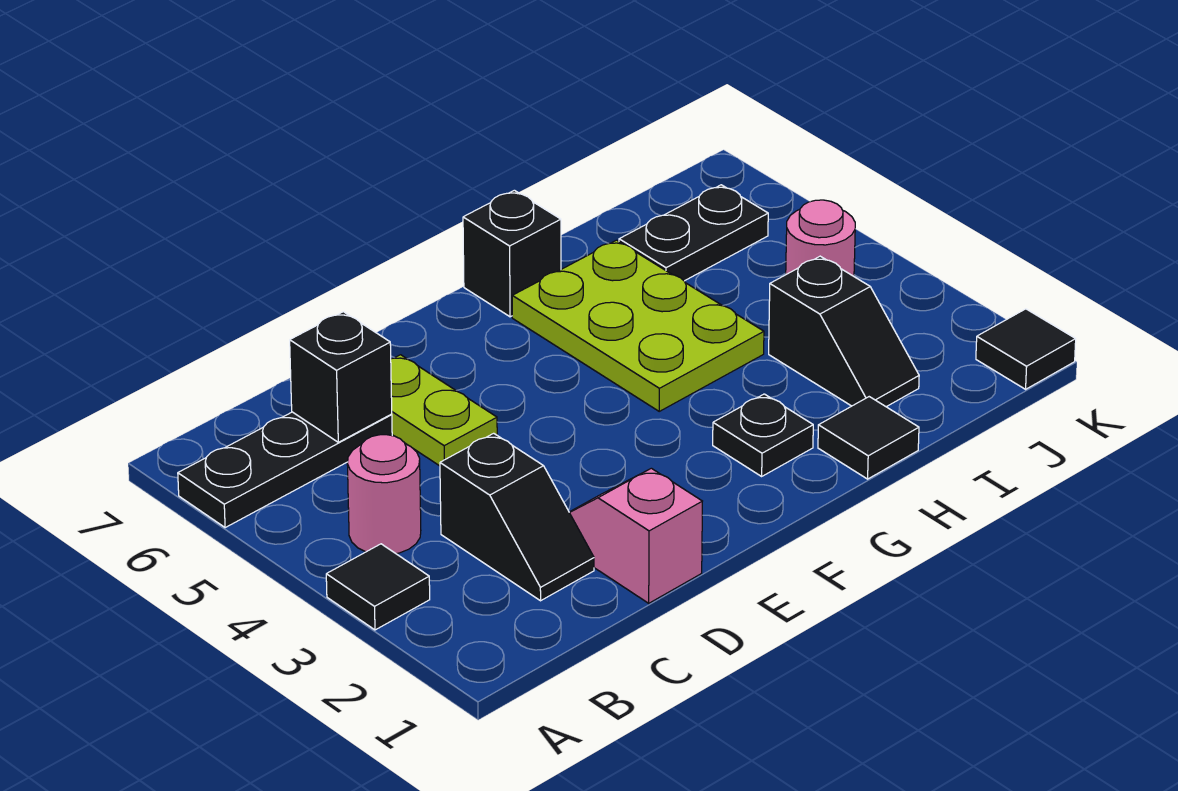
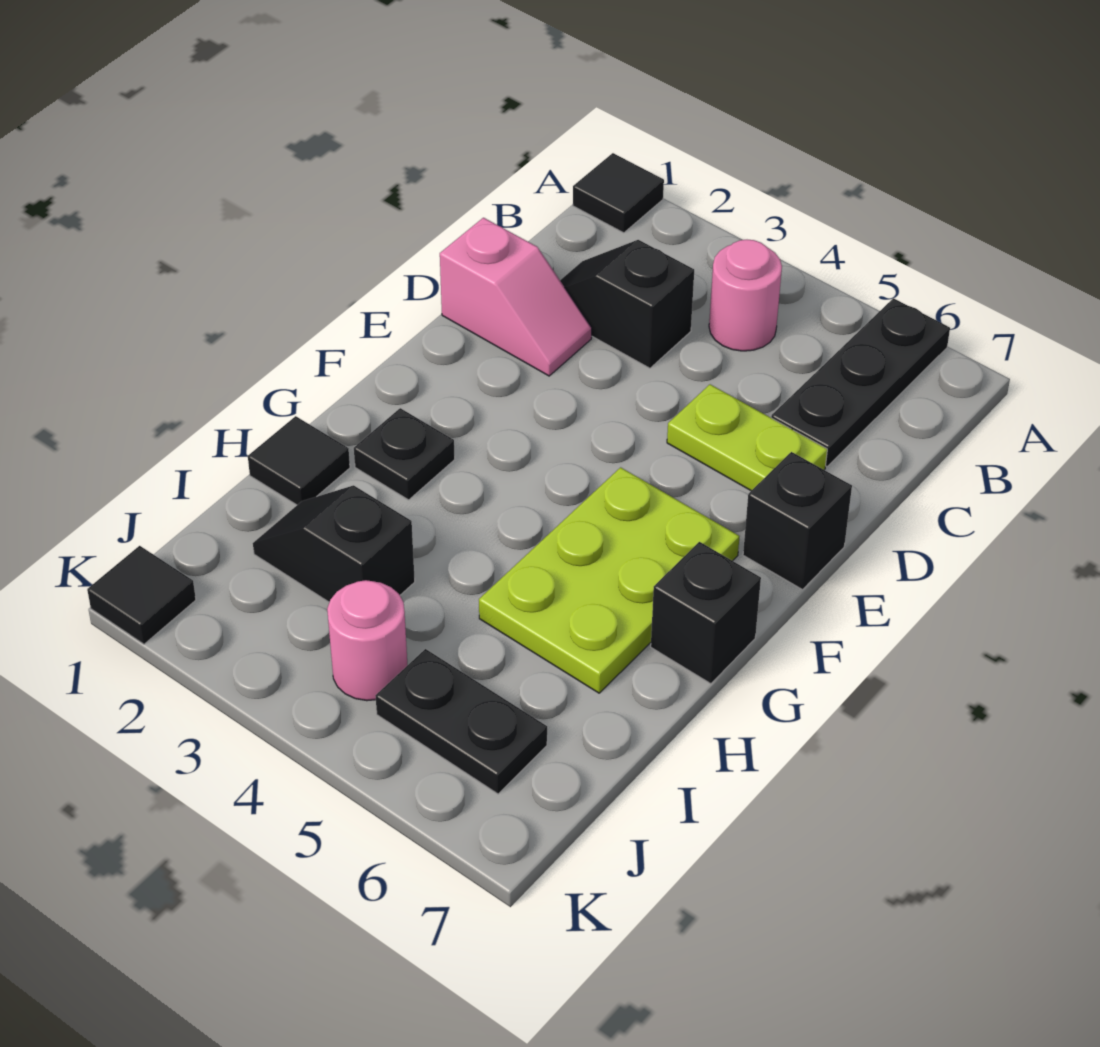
black tile A3 level 1 -> black tile A1 level 1
black brick C6 level 2 -> black brick E7 level 1
lime plate G4:H6 level 1 -> lime plate F5:H6 level 1
black plate I6:J6 level 1 -> black plate J5:J6 level 1

